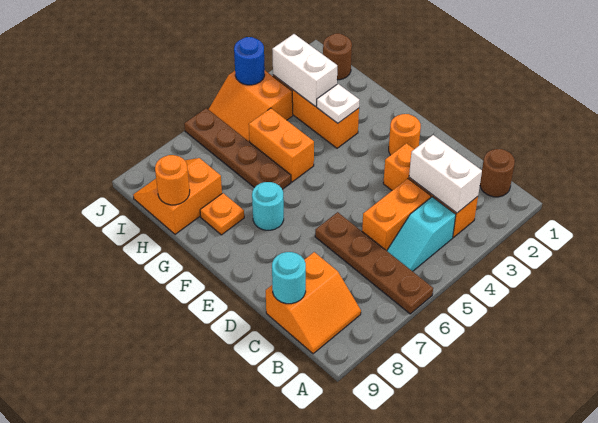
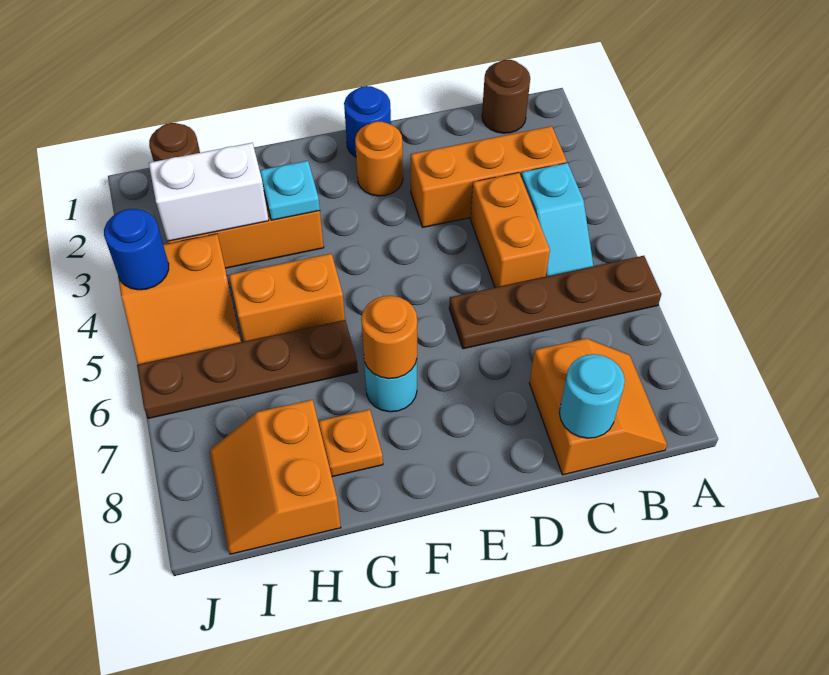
white brick B3:C3 level 2 -> none
none -> blue round brick E1 level 1
white plate G3 level 2 -> cyan plate G3 level 2
orange round brick H9 level 2 -> orange round brick F7 level 2

